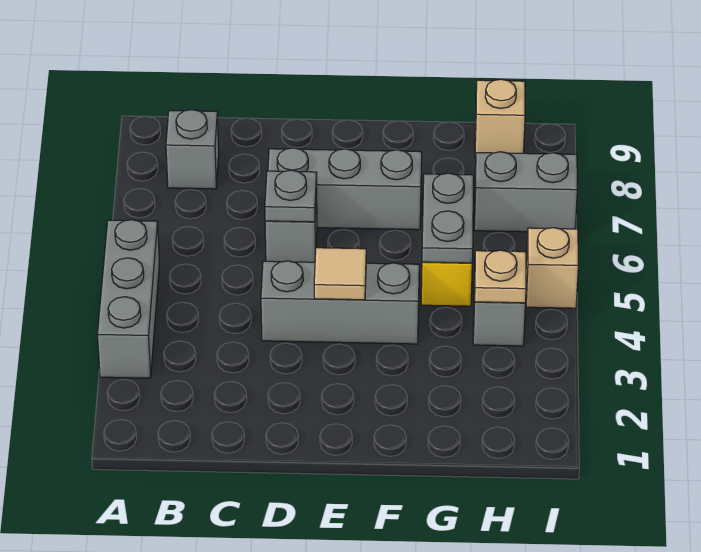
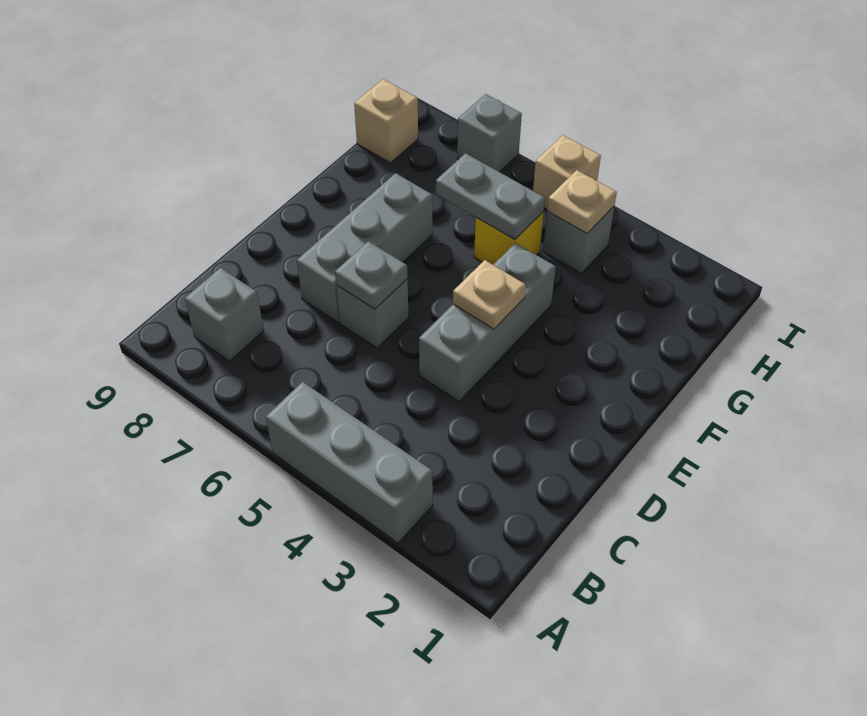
tan tile E4 level 2 -> tan plate E4 level 2
grey brick H7:I7 level 1 -> grey brick I7 level 1

